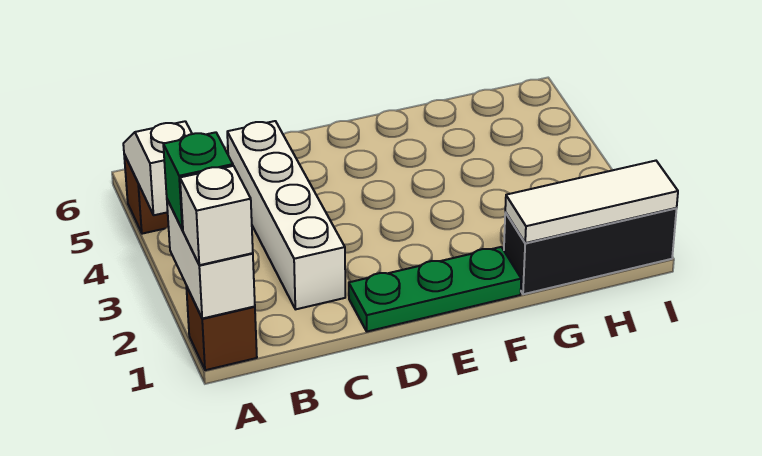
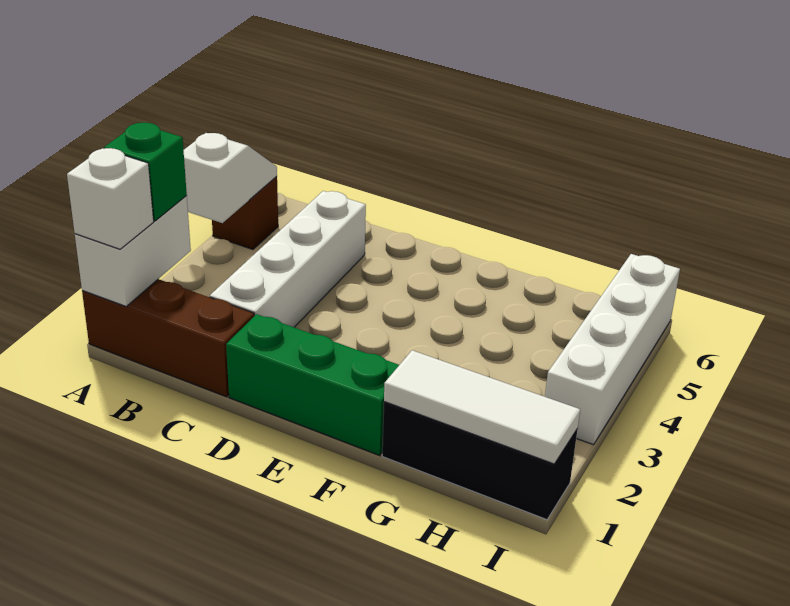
brown brick A1 level 1 -> brown brick A1:C1 level 1
green plate D1:F1 level 1 -> green brick D1:F1 level 1
none -> white brick I3:I6 level 1

